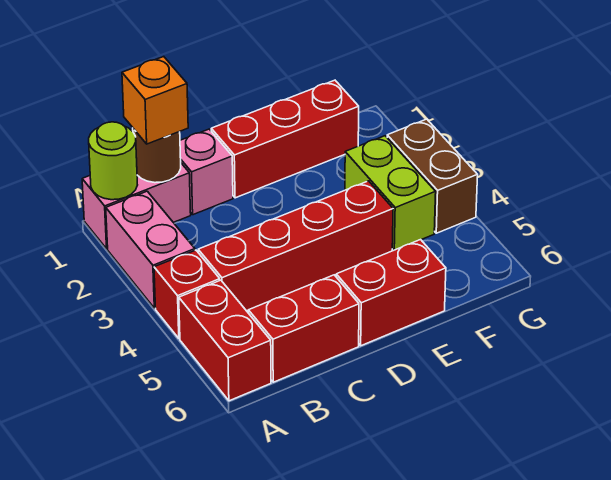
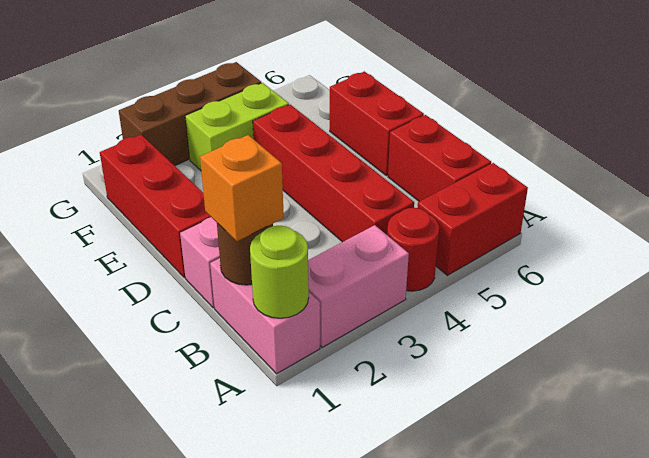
red brick A4 level 1 -> red round brick A4 level 1
brown brick G3:G4 level 1 -> brown brick G2:G4 level 1

